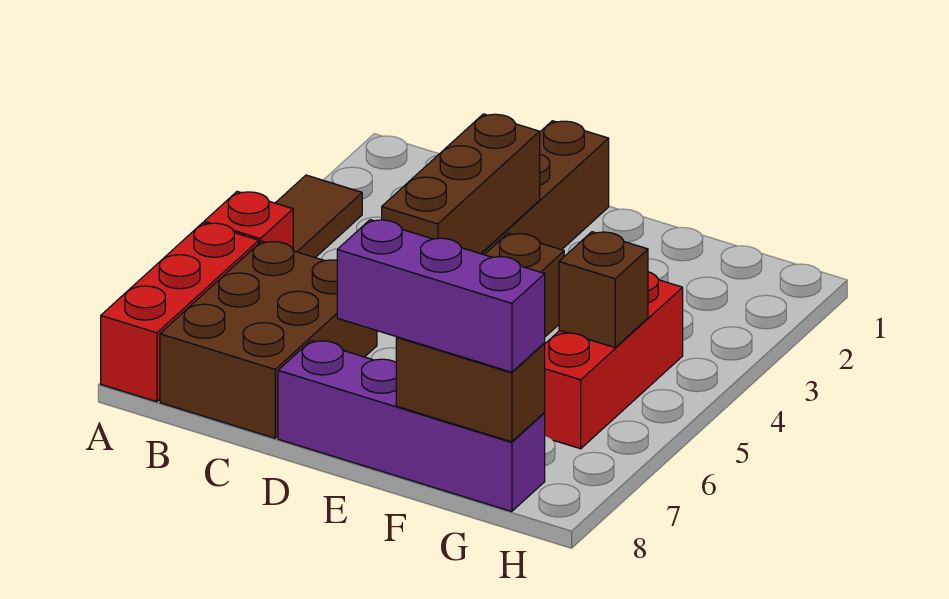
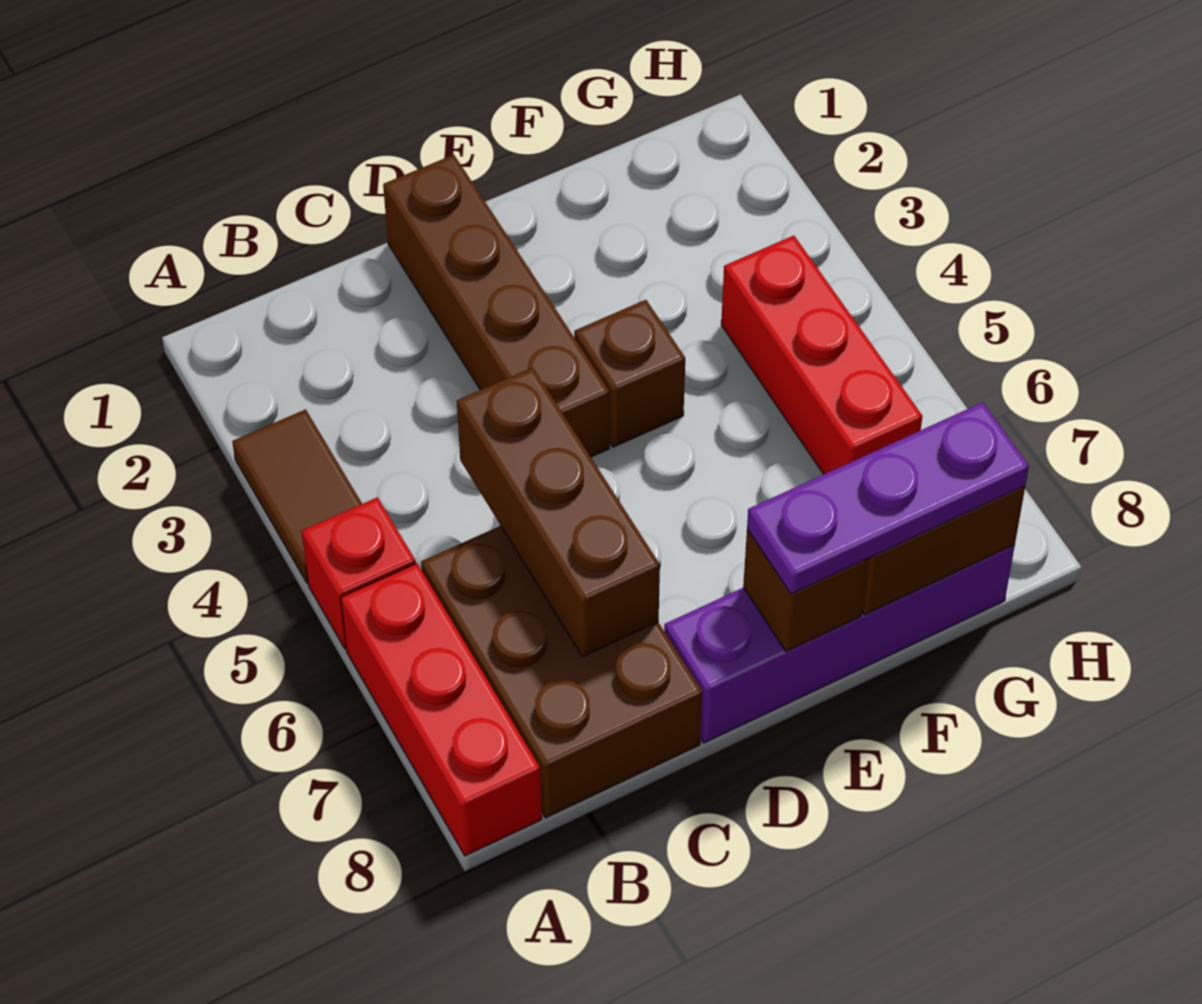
brown brick D3:D5 level 2 -> brown brick C5:C7 level 2
purple brick E8:G8 level 3 -> purple plate E8:G8 level 3
brown brick G5 level 2 -> brown brick E8 level 2

